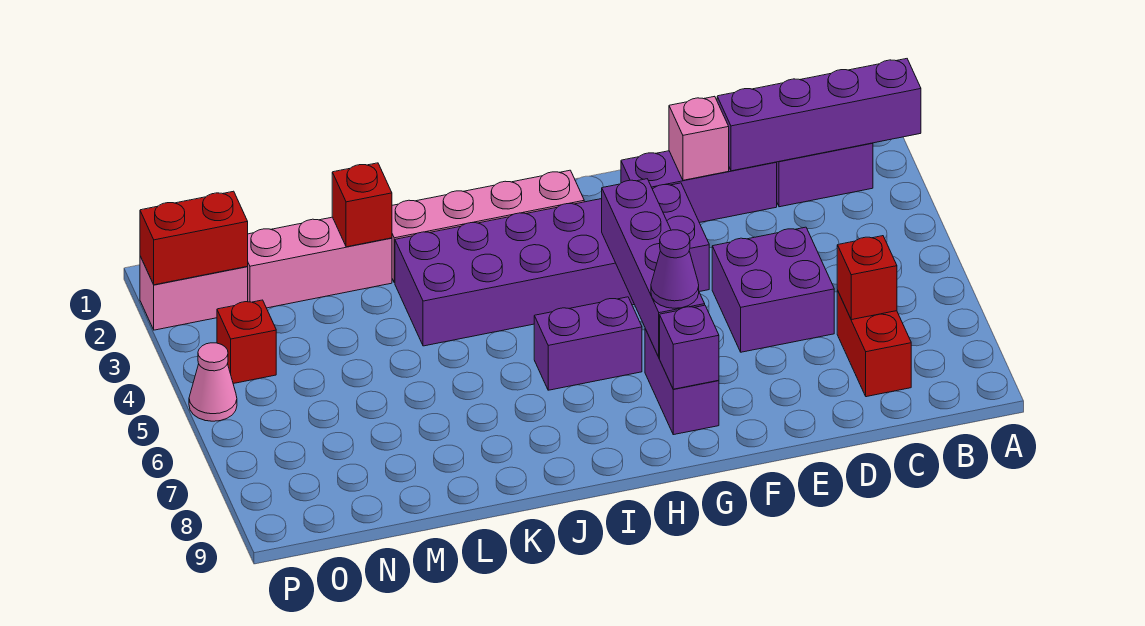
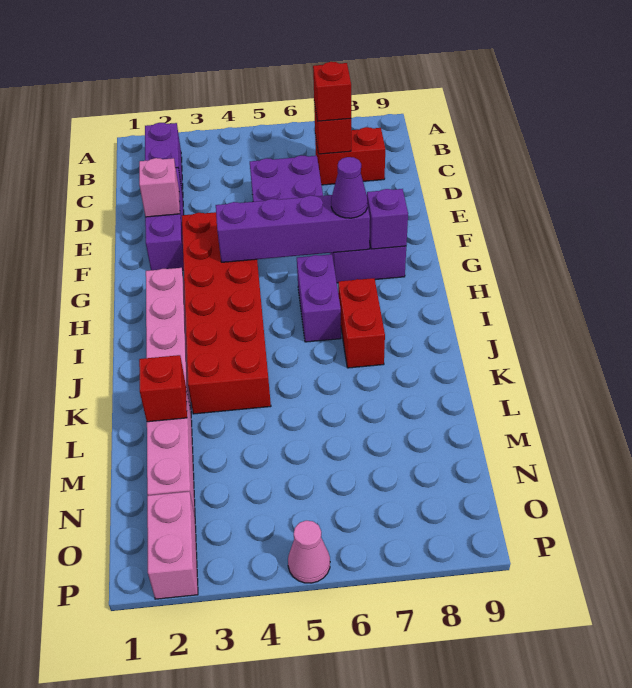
purple brick A2:D2 level 2 -> none
purple brick F3:K4 level 1 -> red brick F3:K4 level 1
red brick O2:P2 level 2 -> red brick I7:J7 level 1
red brick O4 level 1 -> red brick C7 level 3

